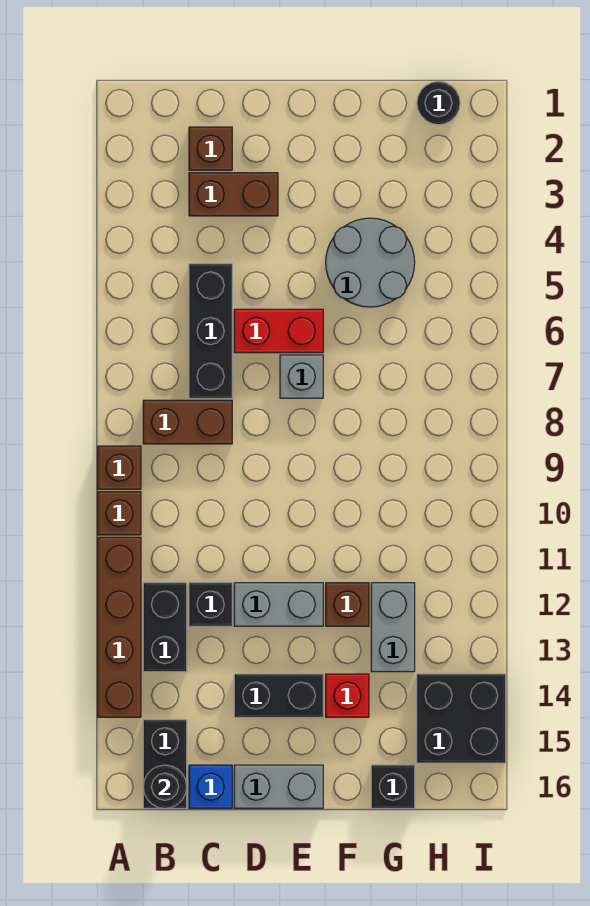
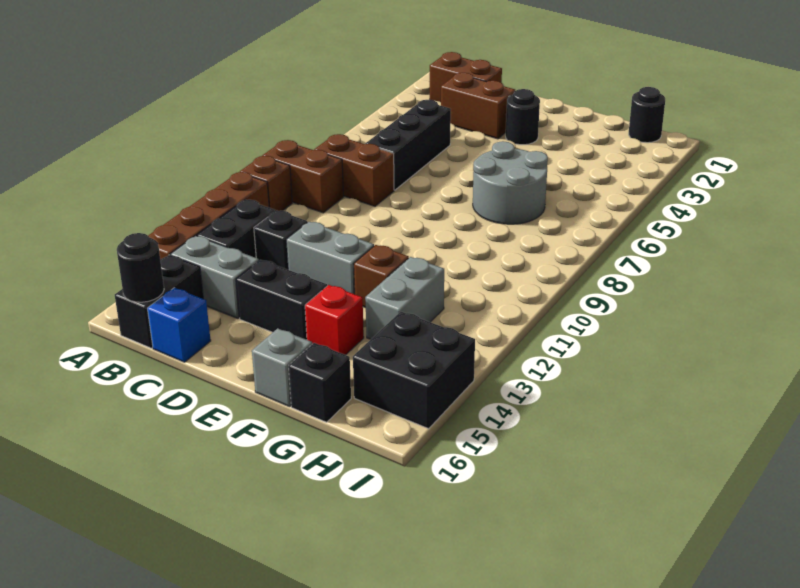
brown brick A9 level 1 -> brown brick A9:B9 level 1
brown brick C2 level 1 -> brown brick B2:C2 level 1
red brick D6:E6 level 1 -> none
grey brick D16:E16 level 1 -> grey brick B14:C14 level 1
none -> black round brick E3 level 1
grey brick E7 level 1 -> grey brick F16 level 1
grey round brick F4:G5 level 1 -> grey round brick F6:G7 level 1

